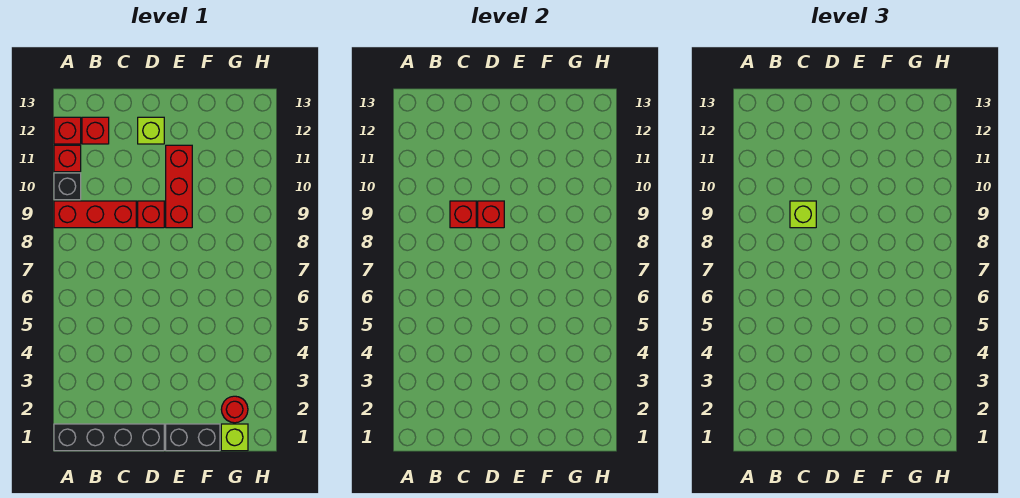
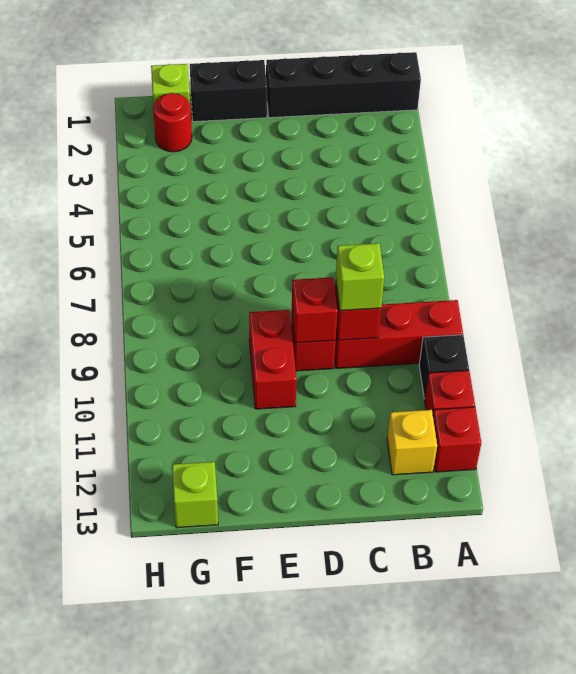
red brick B12 level 1 -> yellow brick B12 level 1
lime brick D12 level 1 -> lime brick G13 level 1
red brick E9:E11 level 1 -> red brick E9:E10 level 1

